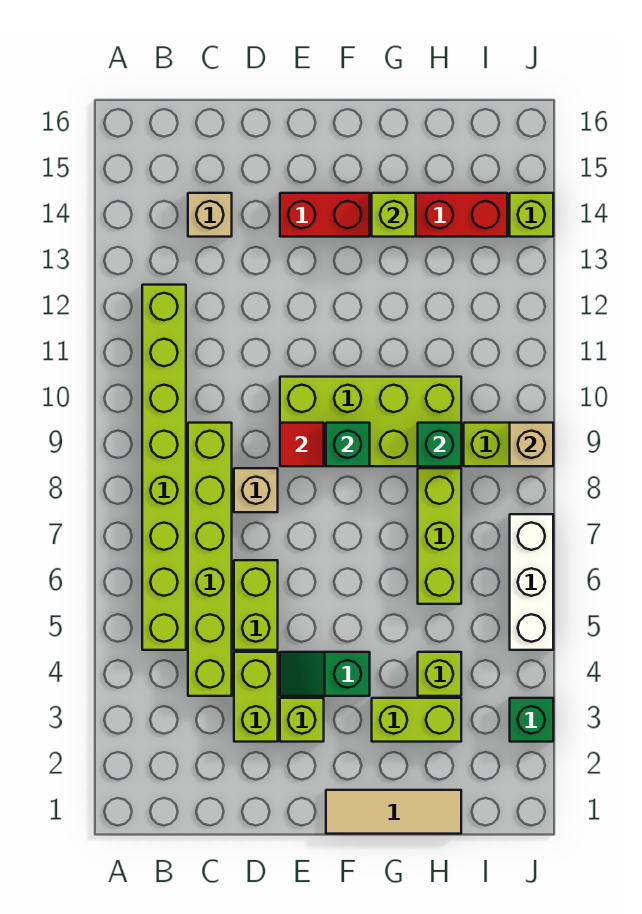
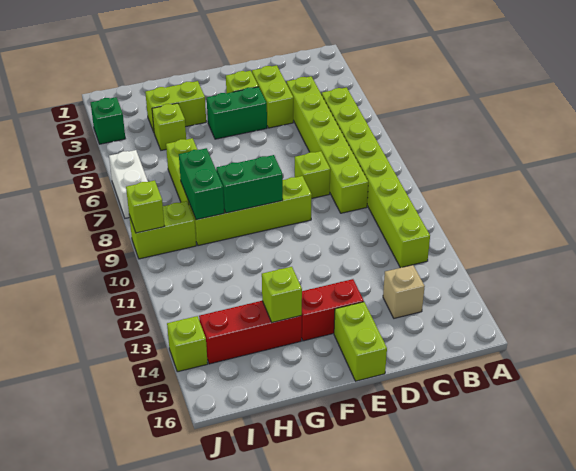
lime brick D5:D6 level 1 -> lime brick E15:E16 level 1
tan brick D8 level 1 -> lime brick D8 level 1
green slope E4:F4 level 1 top F -> green brick E4:F4 level 1
lime brick E9:H10 level 1 -> lime brick E9:H9 level 1
red tile E9 level 2 -> none
tan tile F1:H1 level 1 -> none
green brick F9 level 2 -> green brick F9:G9 level 2
green brick H9 level 2 -> green brick H8:H9 level 2
white brick J5:J7 level 1 -> white brick J6:J7 level 1
tan brick J9 level 2 -> lime brick J9 level 2

